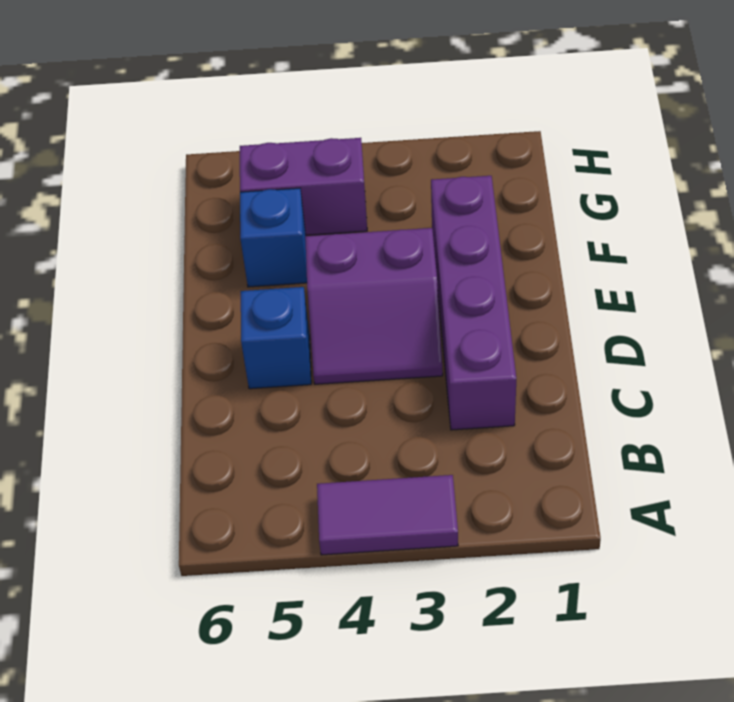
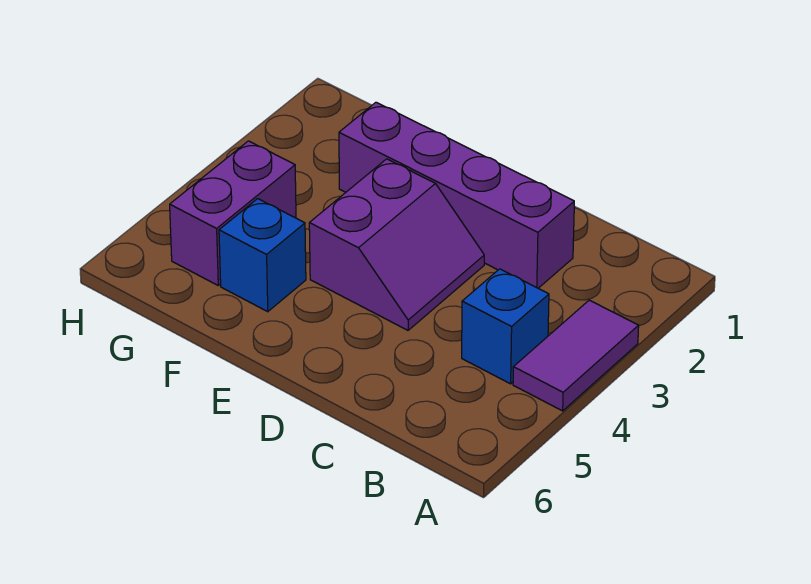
blue brick D5 level 1 -> blue brick B4 level 1

